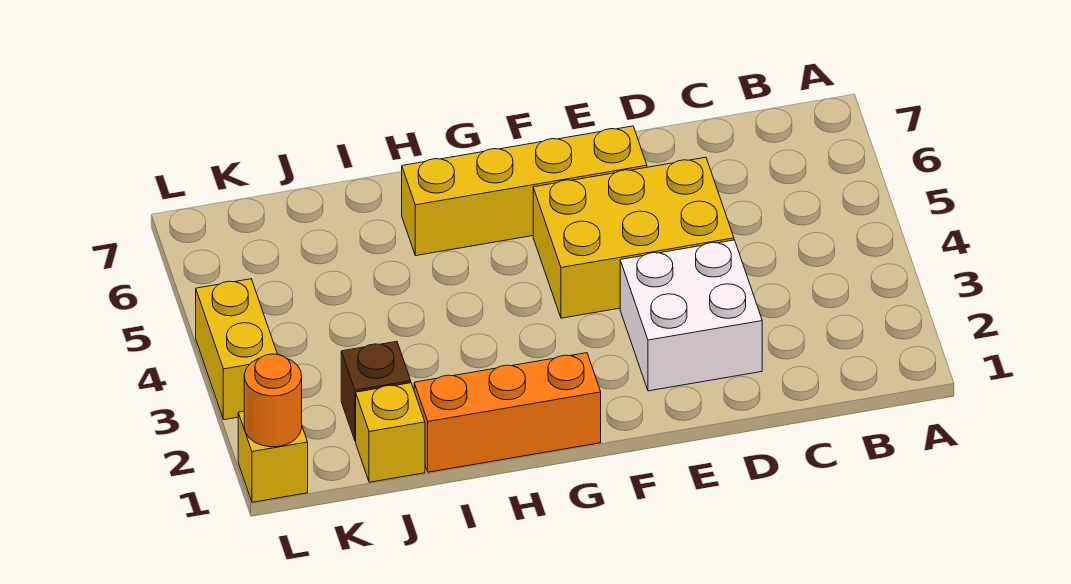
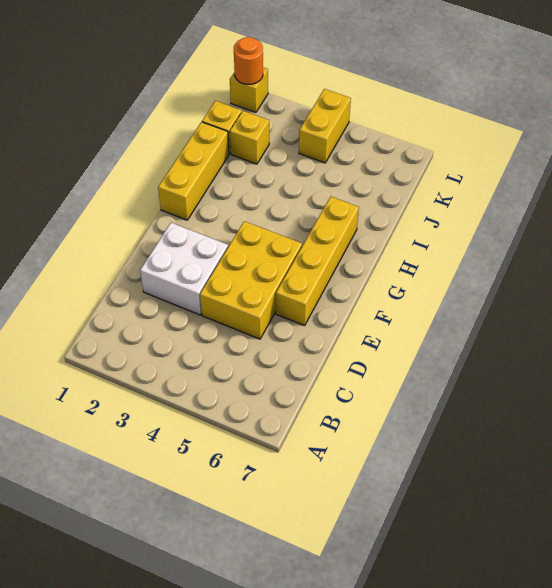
orange brick G1:I1 level 1 -> yellow brick G1:I1 level 1
brown brick J2 level 1 -> yellow brick J2 level 1
yellow brick L3:L4 level 1 -> yellow brick K4:L4 level 1

